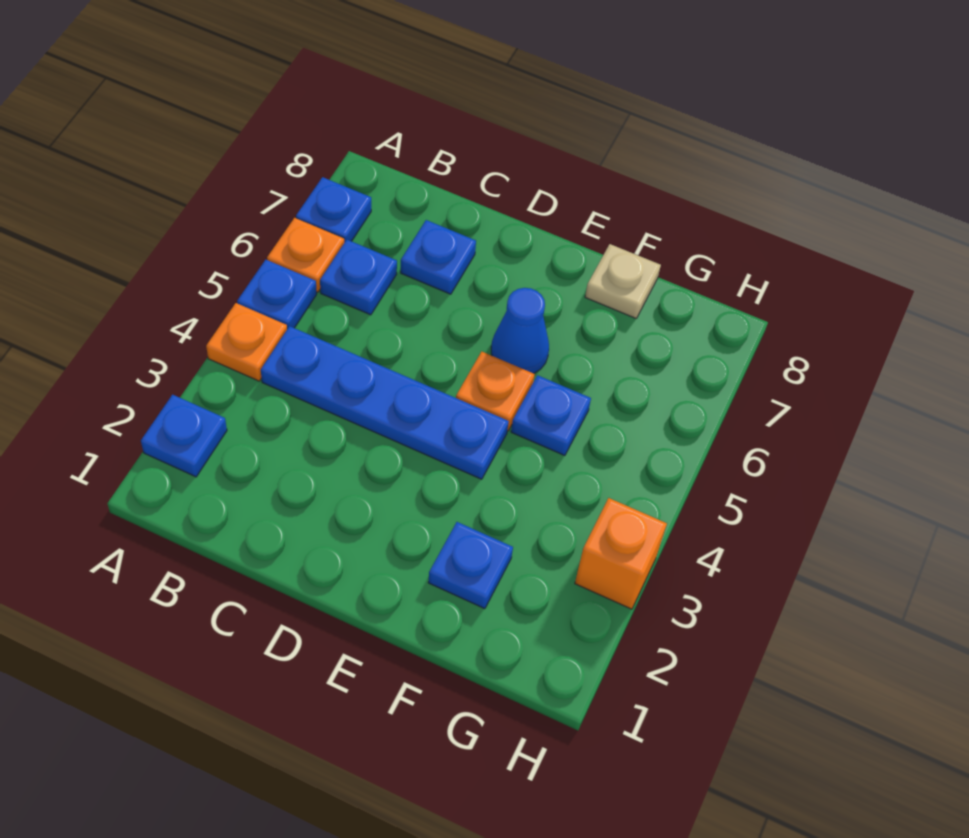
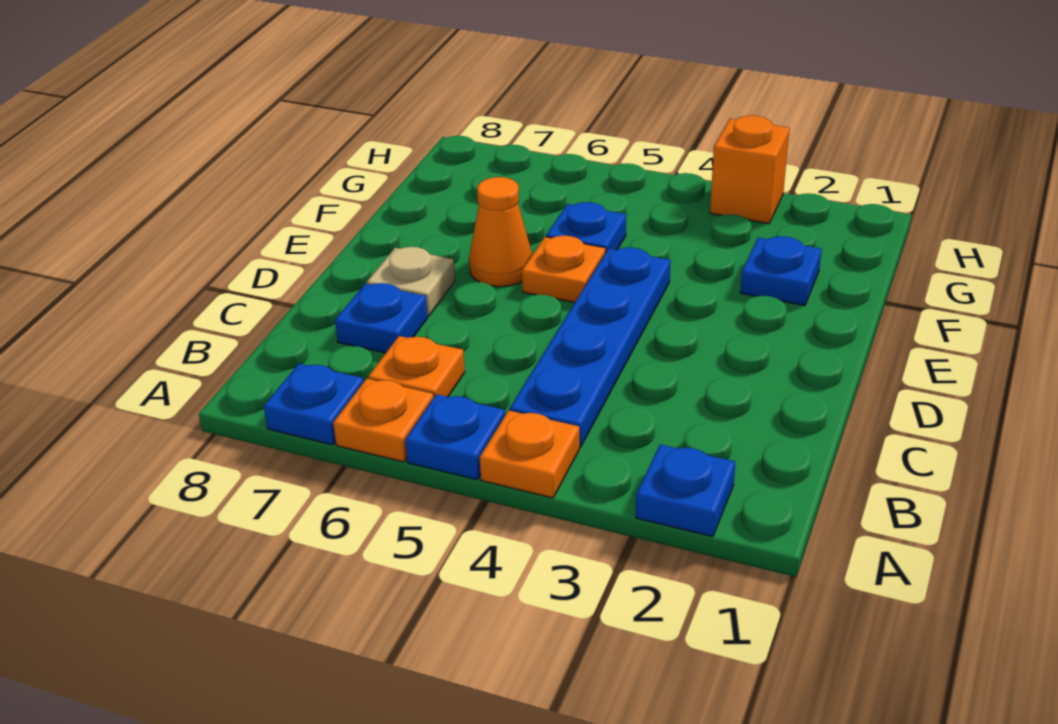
blue plate B6 level 1 -> orange plate B6 level 1
blue cone E6 level 1 -> orange cone E6 level 1
tan plate F8 level 1 -> tan plate D7 level 1

